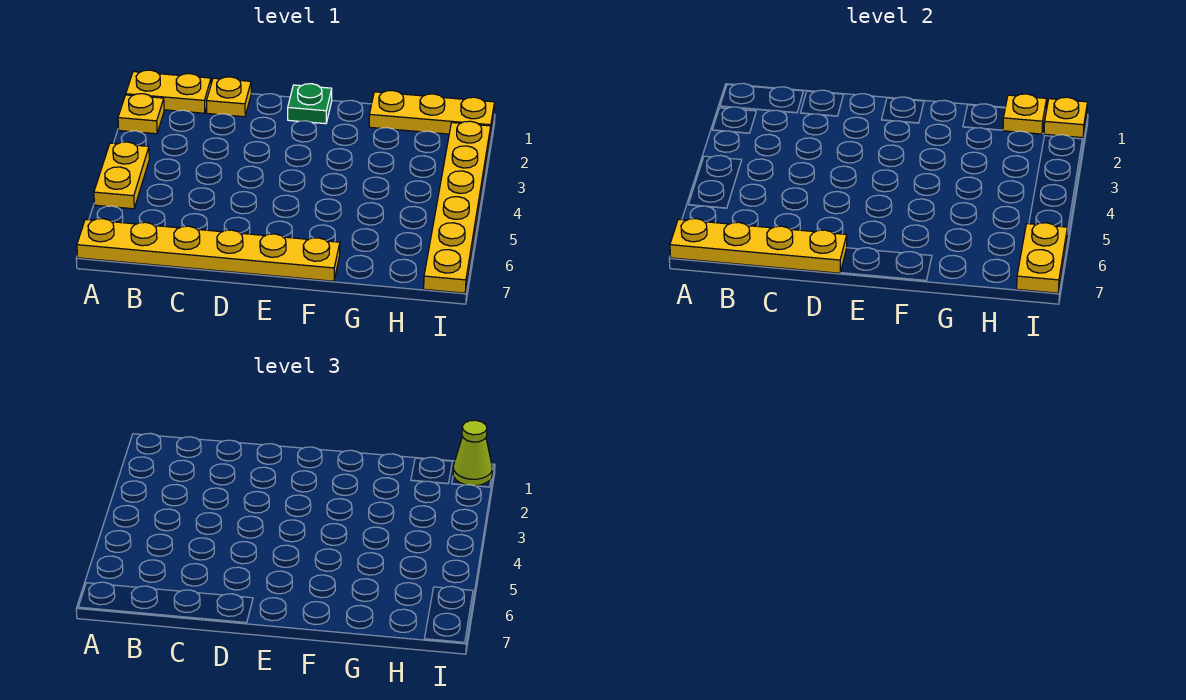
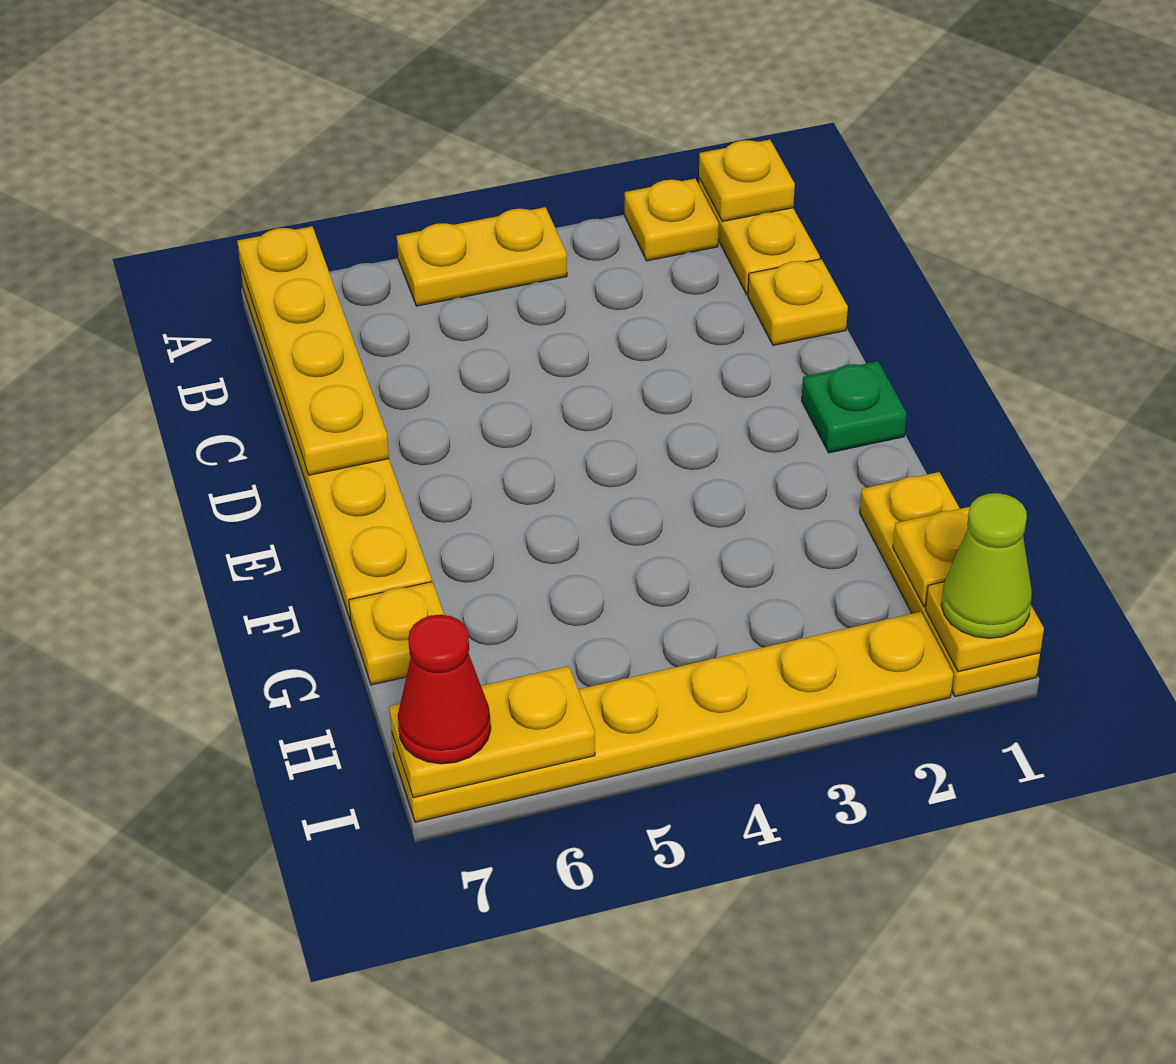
none -> yellow plate A1 level 2
none -> yellow plate G7 level 1
none -> red cone I7 level 3

